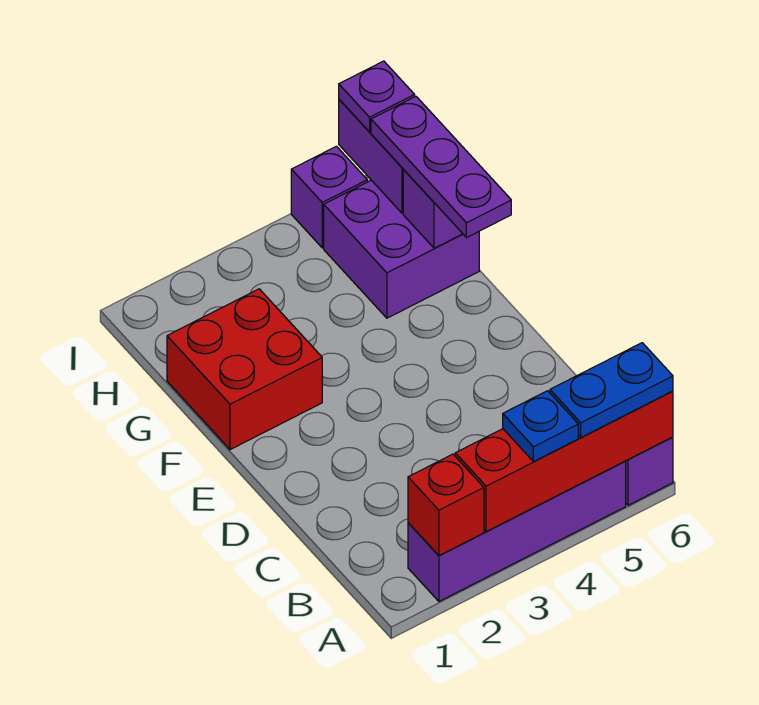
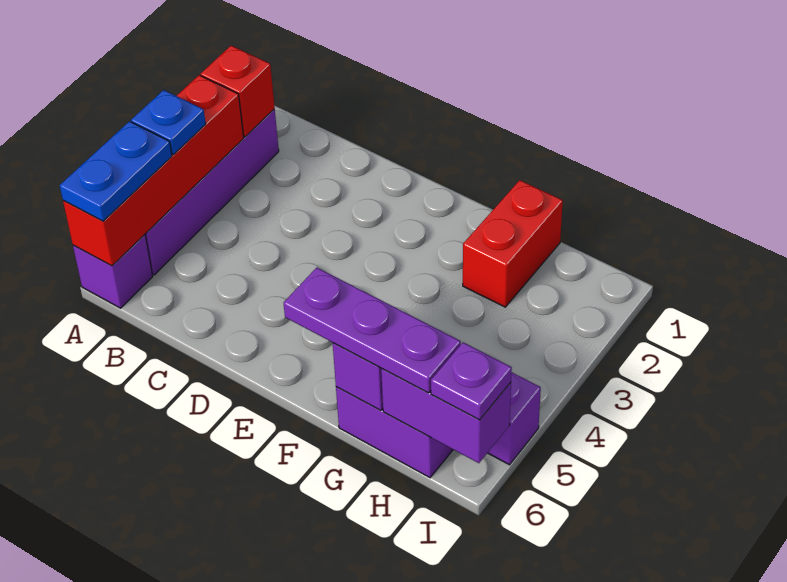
red brick F1:G2 level 1 -> red brick G1:G2 level 1

